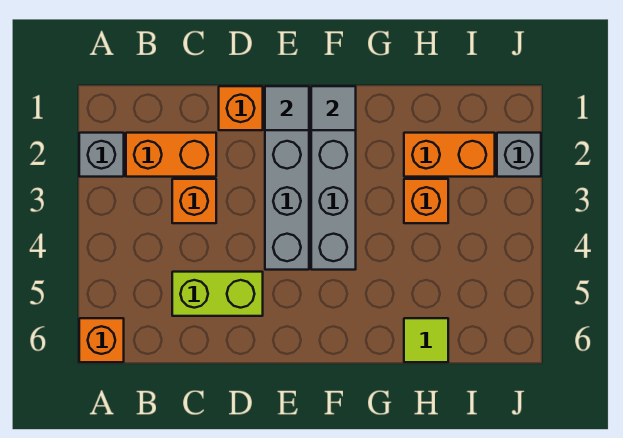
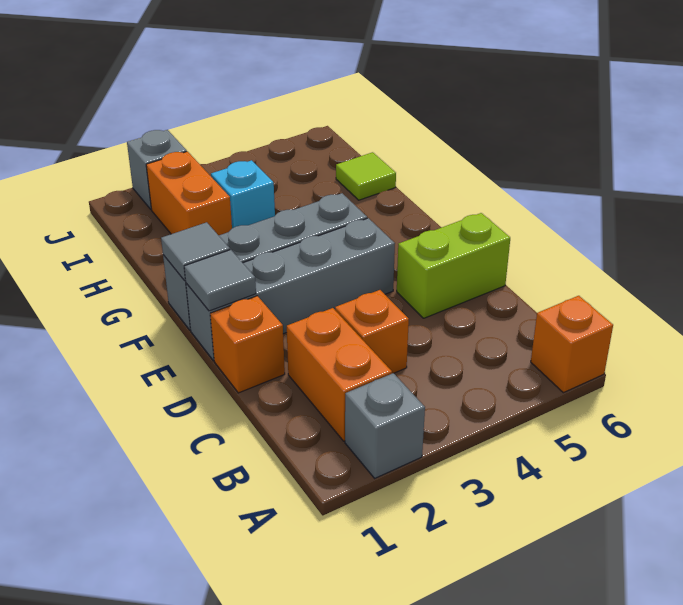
lime brick C5:D5 level 1 -> lime brick D5:D6 level 1
orange brick H3 level 1 -> cyan brick H3 level 1

